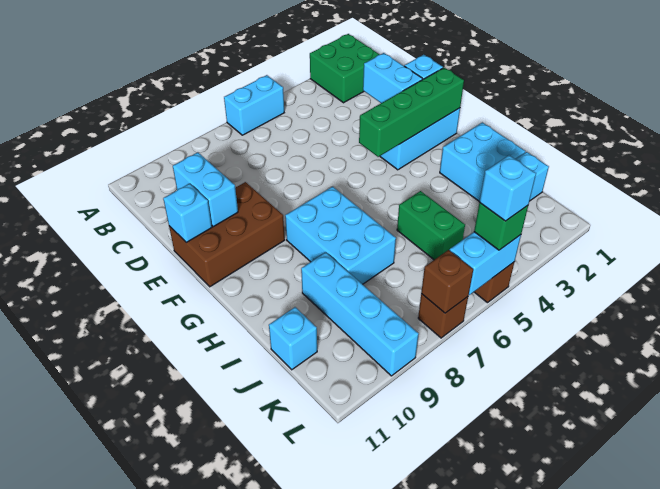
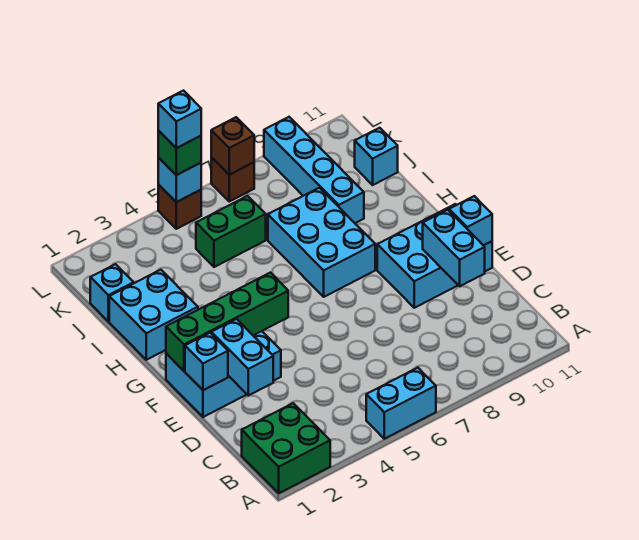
brown brick E9:F11 level 1 -> cyan brick E9:F11 level 1
green brick I5:J5 level 1 -> green brick J5:J6 level 1
cyan brick L5:L6 level 2 -> cyan brick L5 level 2

